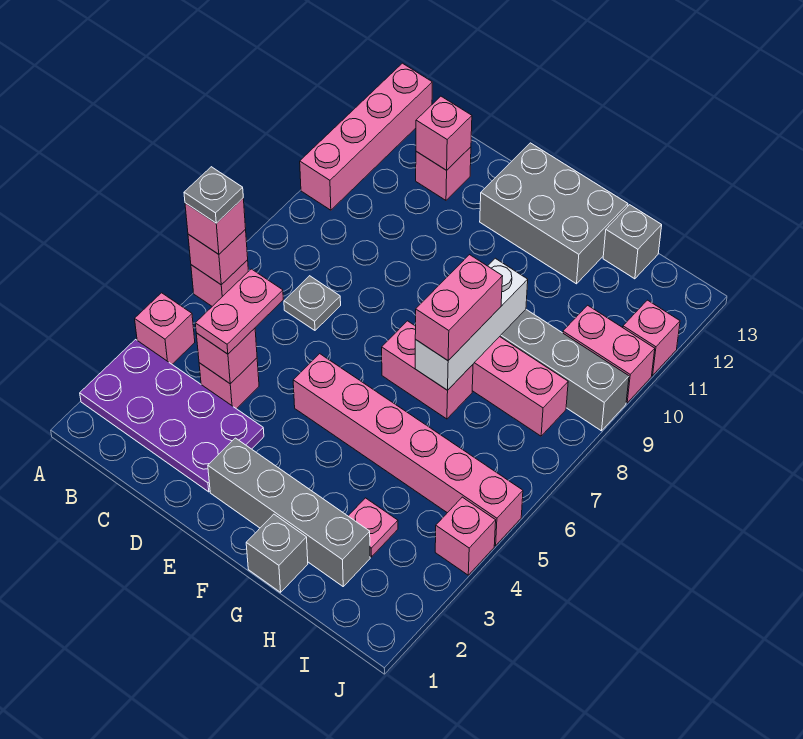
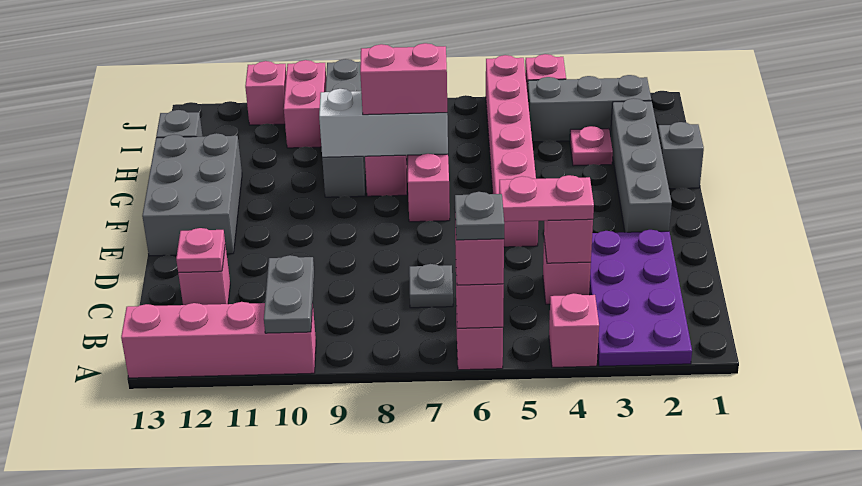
none -> grey plate A10:B10 level 2
pink brick C12 level 2 -> pink plate C12 level 2
none -> grey brick I2:I4 level 1

